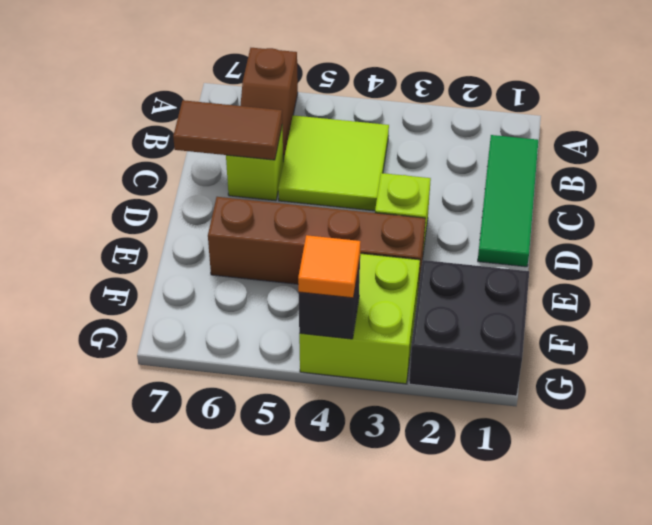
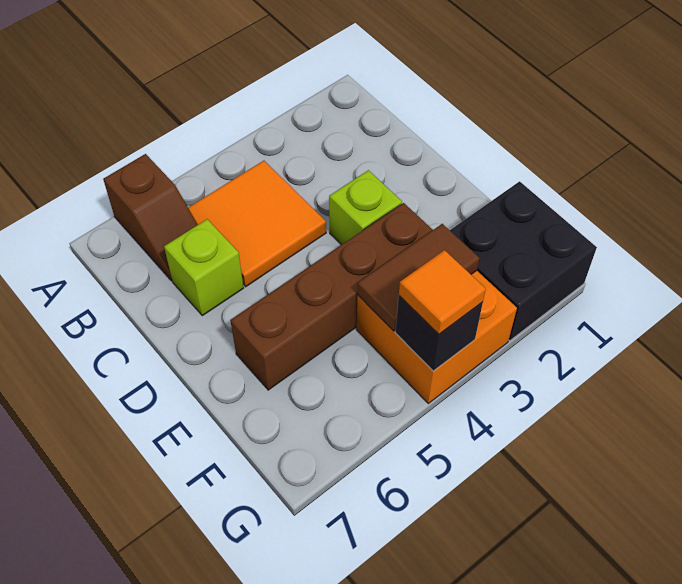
green tile B1:D1 level 1 -> none
lime tile B4:C5 level 1 -> orange tile B4:C5 level 1
brown tile C6:C7 level 2 -> brown tile F3:F4 level 2
lime brick F3:G4 level 1 -> orange brick F3:G4 level 1

